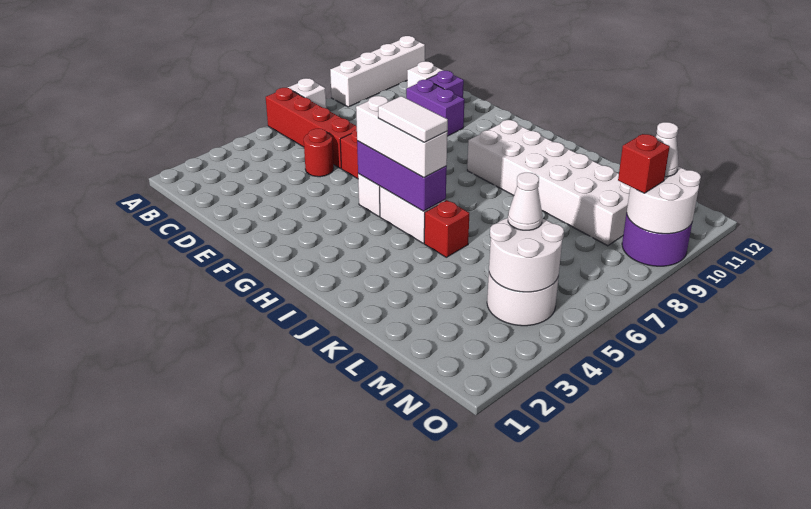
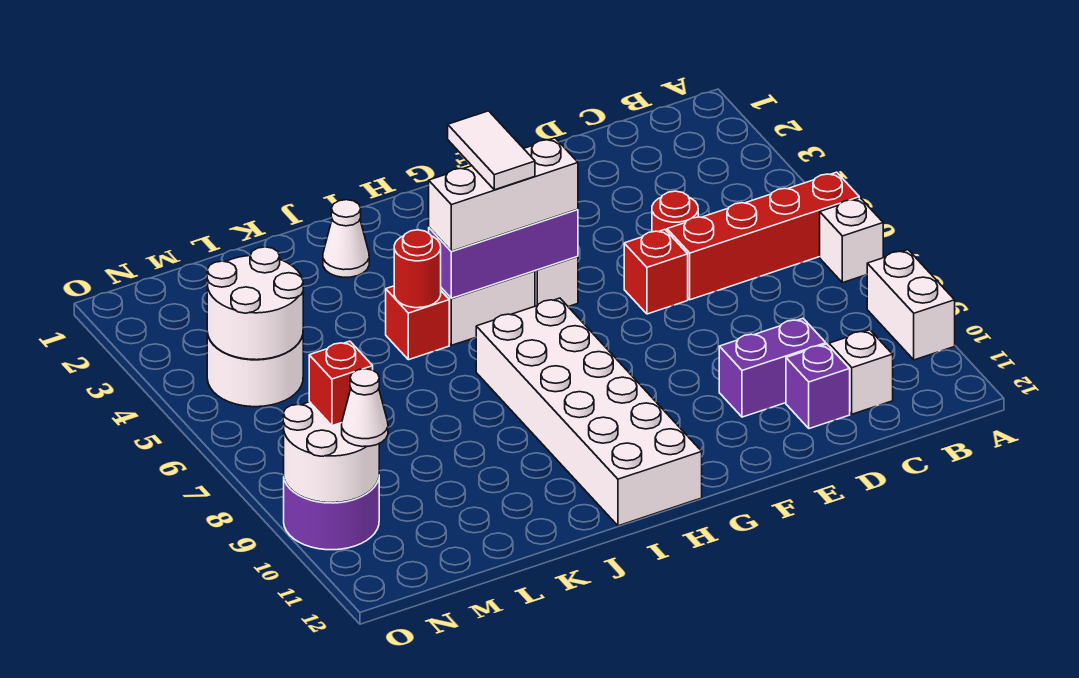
white brick A9:A12 level 1 -> white brick A9:A10 level 1
white tile H5:I5 level 4 -> white tile H4:H5 level 4
white brick H9:M10 level 1 -> white brick H7:I12 level 1
none -> red round brick J5 level 2
white cone M5 level 3 -> white cone J2 level 1

